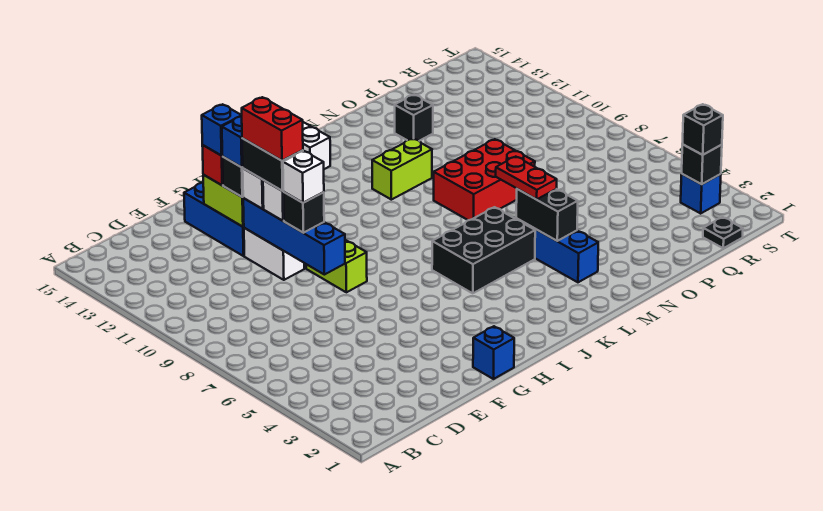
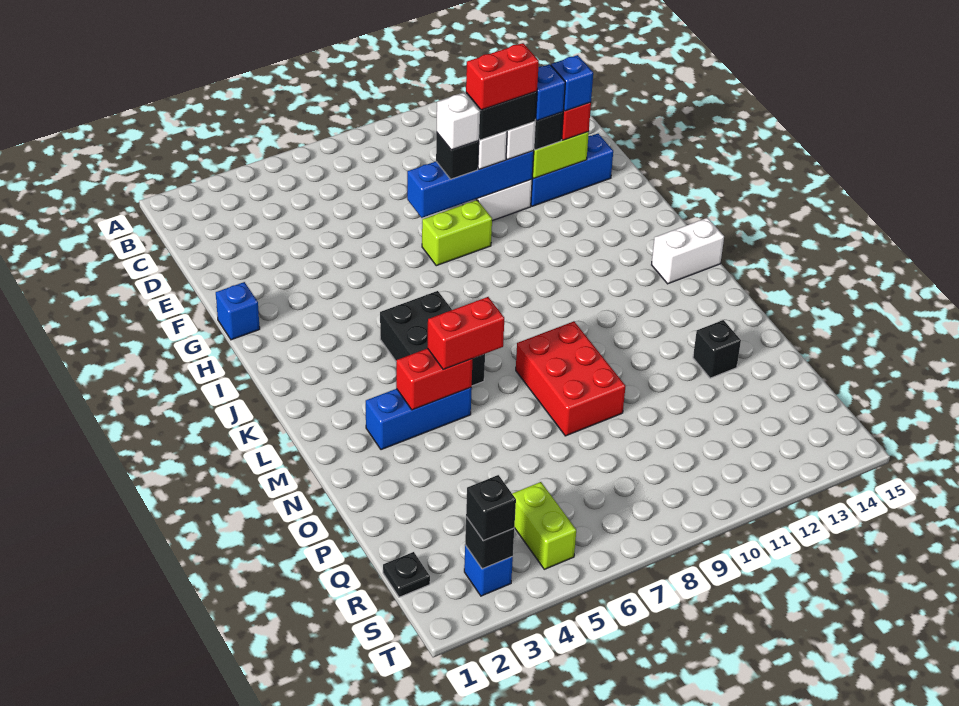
lime brick L11:M11 level 1 -> lime brick R5:S5 level 1
black brick M4:M5 level 2 -> red brick M4:M5 level 2
red plate M5:M6 level 3 -> red brick M5:M6 level 3

